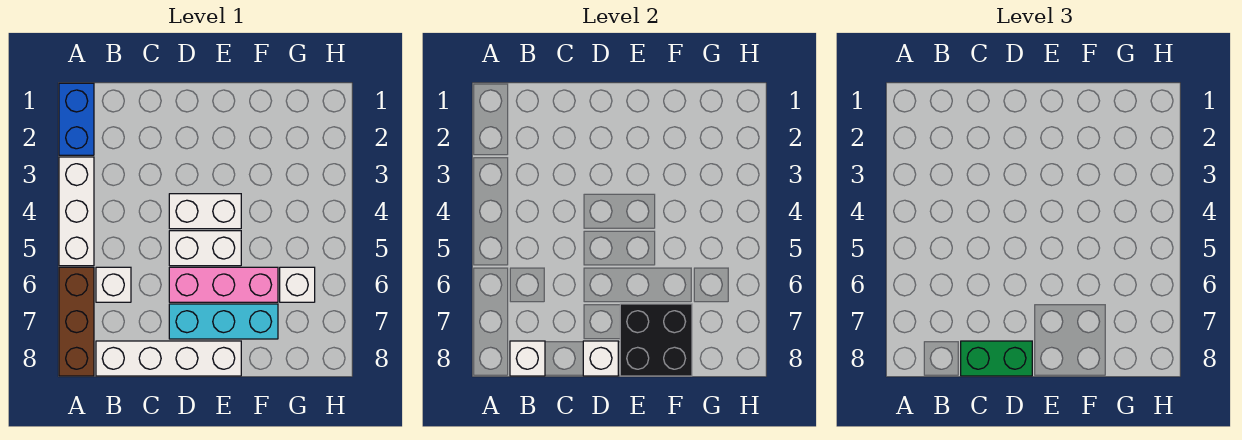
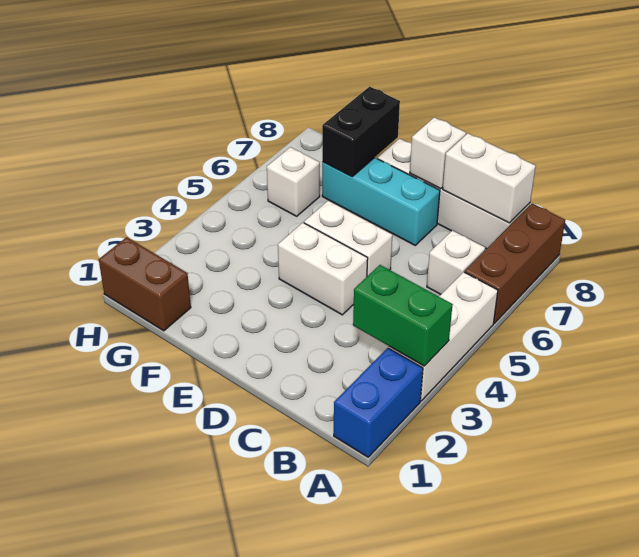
white brick B8 level 2 -> white brick B8:C8 level 2
green brick C8:D8 level 3 -> green brick A3:B3 level 2
pink brick D6:F6 level 1 -> none
black brick E7:F8 level 2 -> black brick F7:F8 level 2
none -> brown brick G1:H1 level 1

